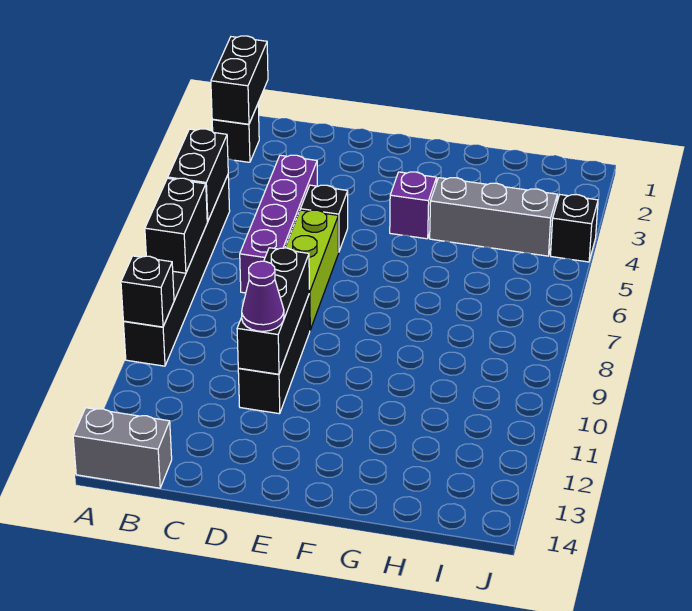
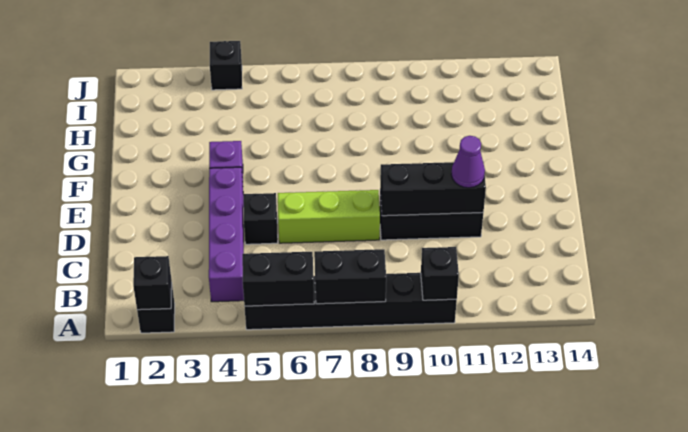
black brick A1:A2 level 2 -> black brick A2 level 2
grey brick A14:B14 level 1 -> none
purple brick C4:C7 level 1 -> purple brick B4:E4 level 1
grey brick G4:I4 level 1 -> none

